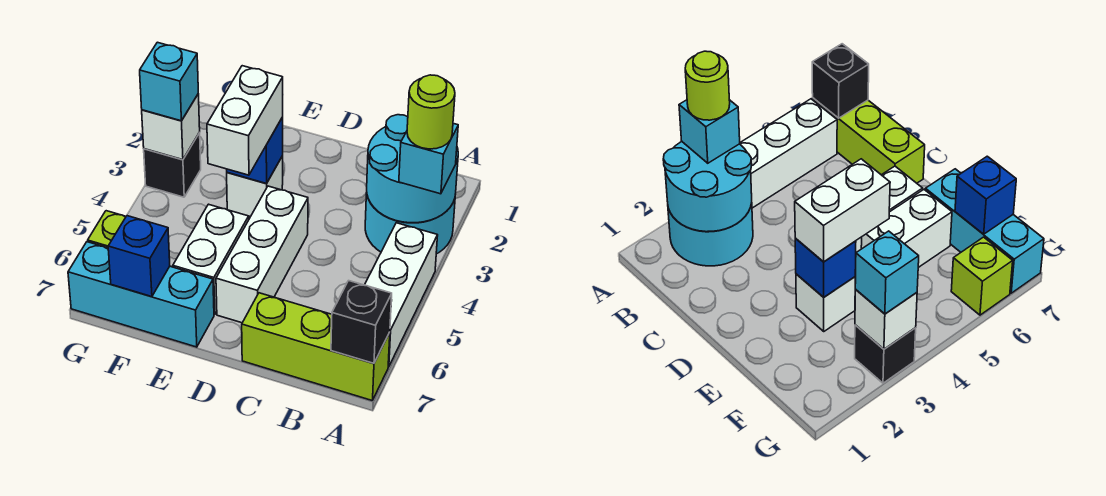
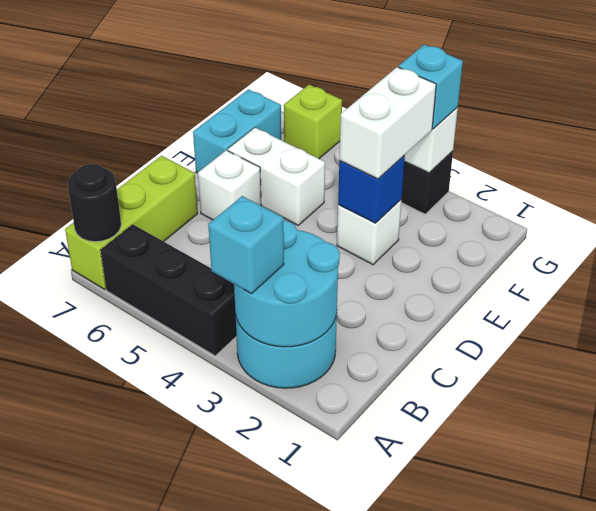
lime round brick A3 level 4 -> none
white brick A4:A6 level 1 -> black brick A4:A6 level 1
black brick A7 level 2 -> black round brick A7 level 2
white brick D4:D6 level 1 -> white brick D6 level 1
white brick E3:E4 level 3 -> white brick E3:F3 level 3
cyan brick E7:G7 level 1 -> cyan brick E7:F7 level 1
blue brick F7 level 2 -> none

